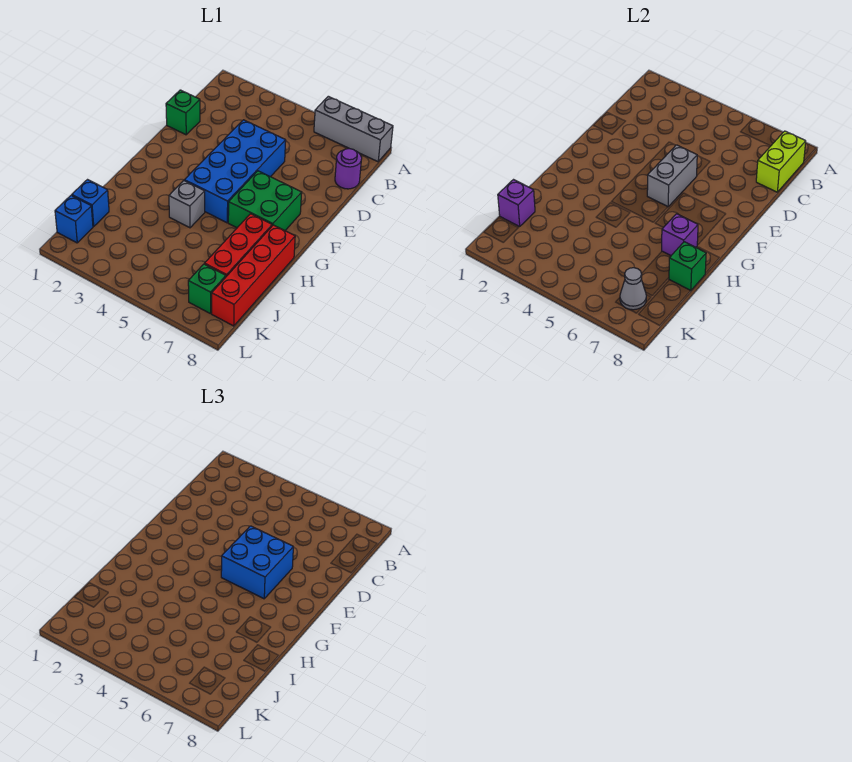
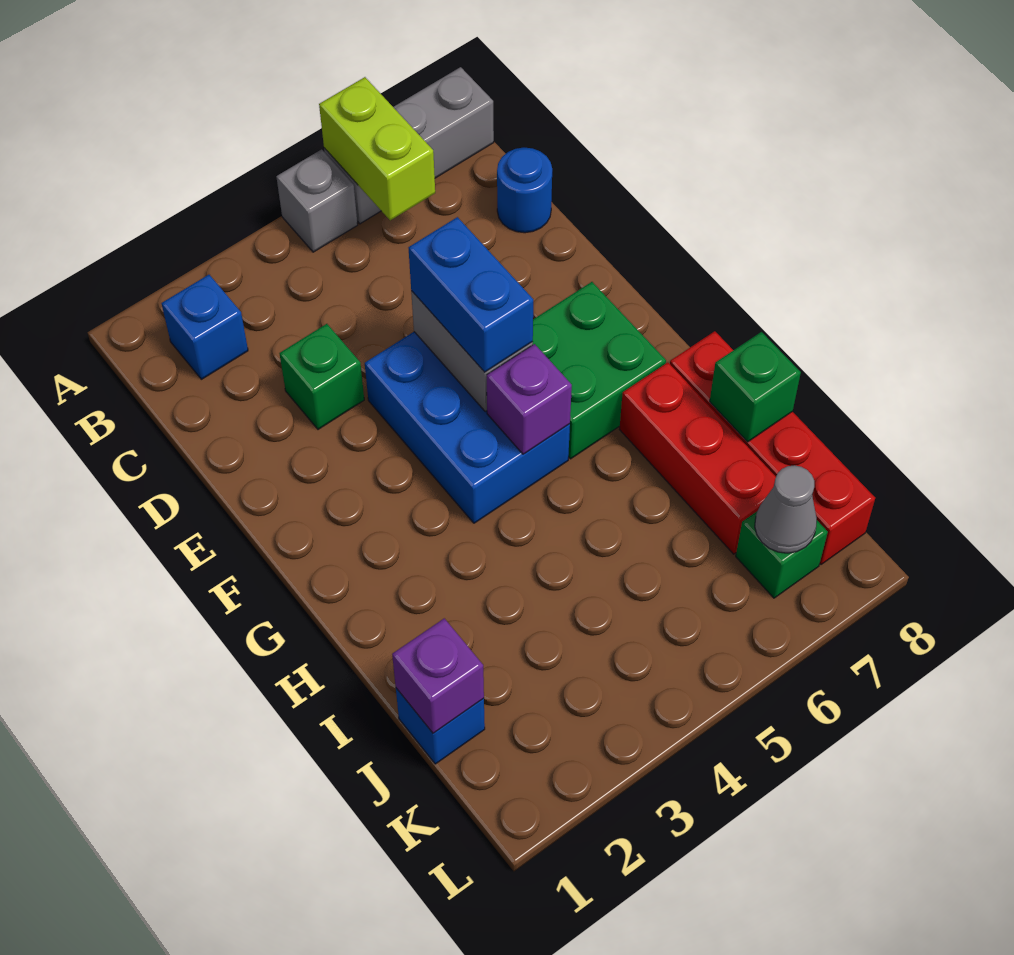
lime brick B8:C8 level 2 -> lime brick A6:B6 level 2
purple round brick C8 level 1 -> blue round brick C8 level 1
green brick D1 level 1 -> green brick D3 level 1
blue brick D4:G5 level 1 -> blue brick E4:G5 level 1
blue brick E5:F6 level 3 -> blue brick E5:F5 level 3
grey brick H4 level 1 -> grey brick A5 level 1
purple brick H7 level 2 -> purple brick G5 level 2
blue brick K1 level 1 -> blue brick B2 level 1

